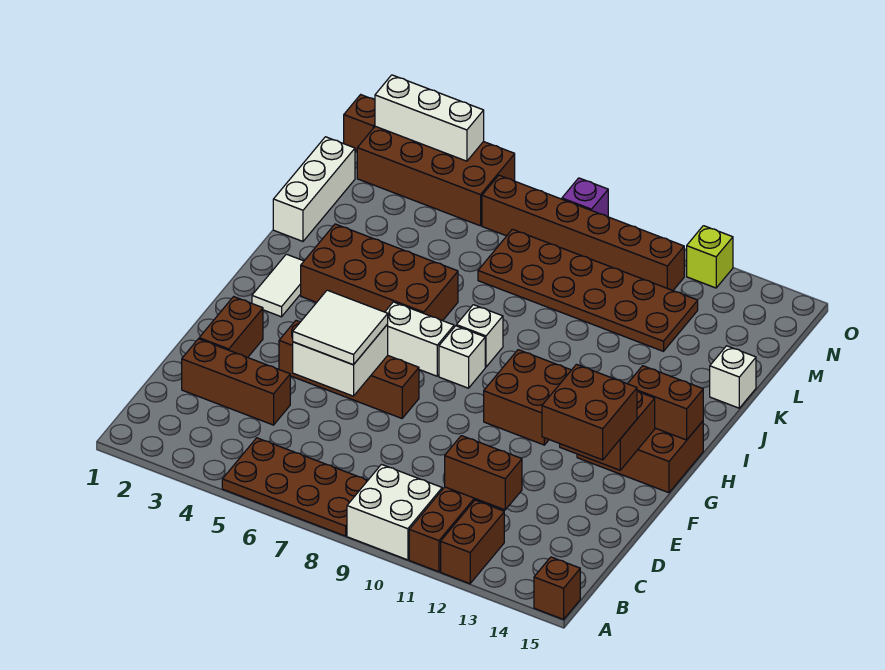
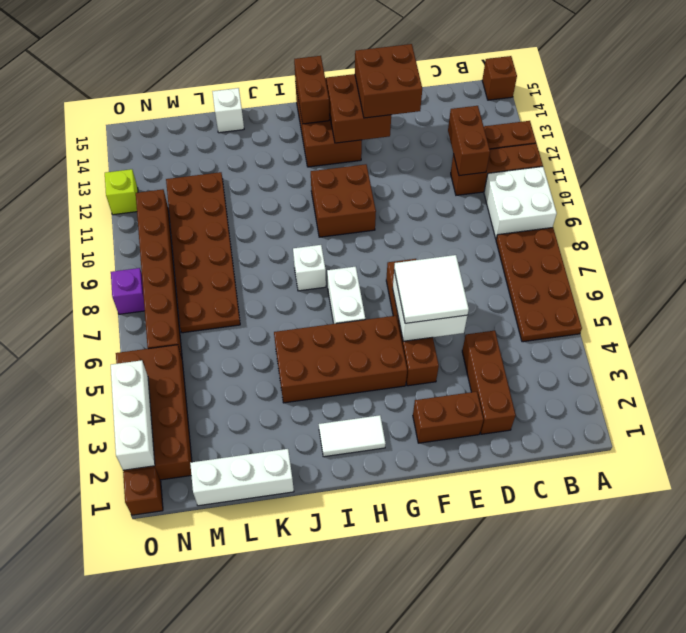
white brick H8 level 1 -> none
brown brick I3:J6 level 1 -> brown brick G4:J5 level 1

